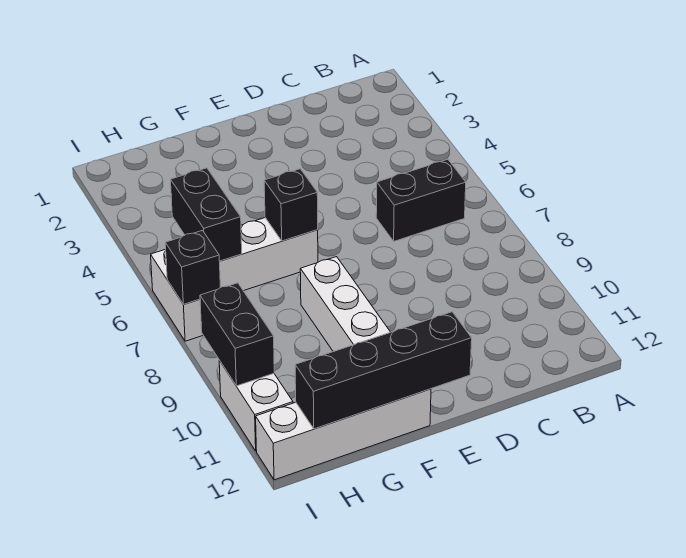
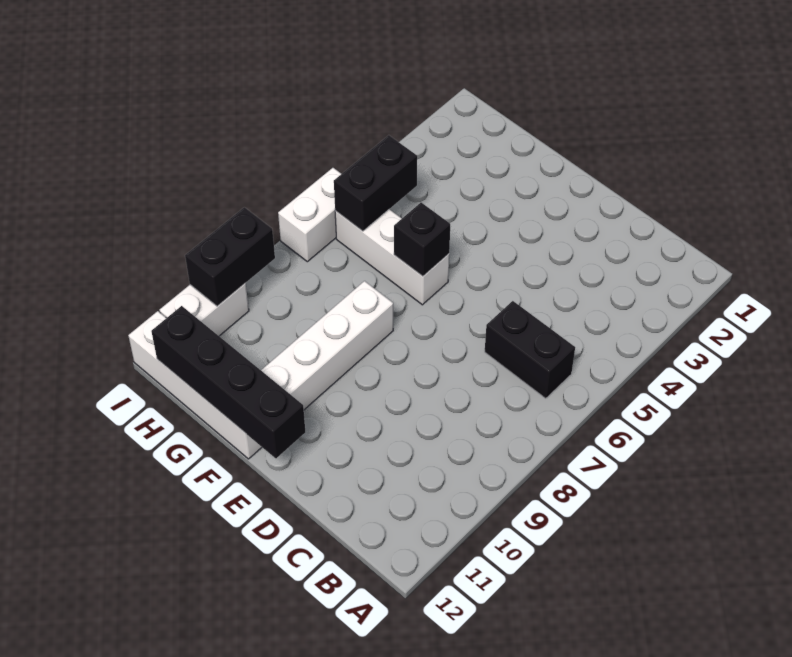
black brick I7 level 2 -> none

